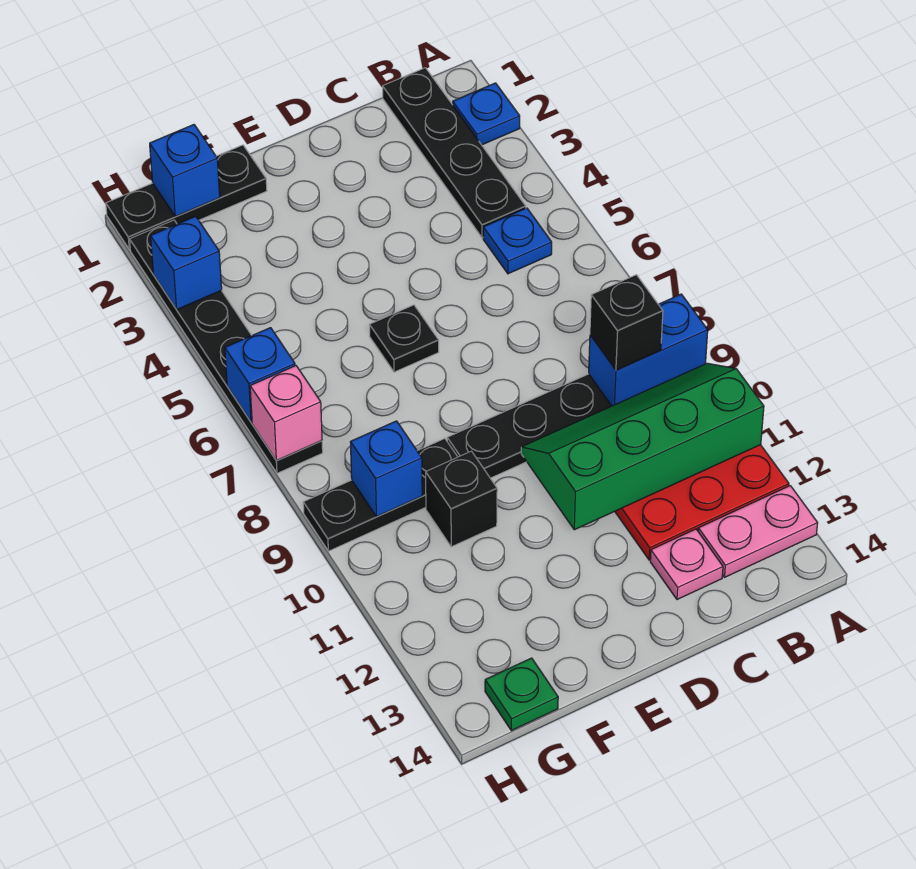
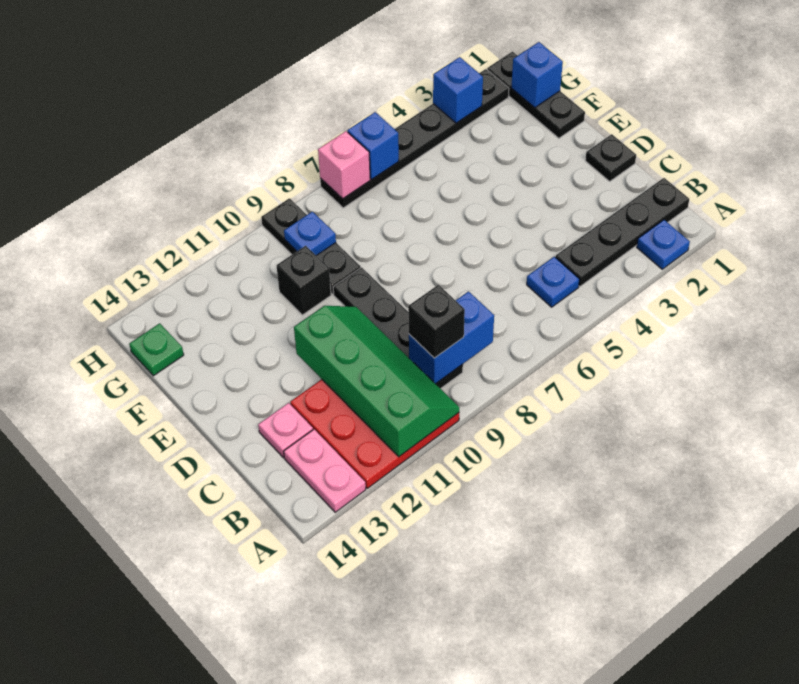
blue brick A9:B9 level 2 -> blue brick B8:B9 level 2
black plate E6 level 1 -> black plate D1 level 1
blue brick G9 level 2 -> blue plate G9 level 2

